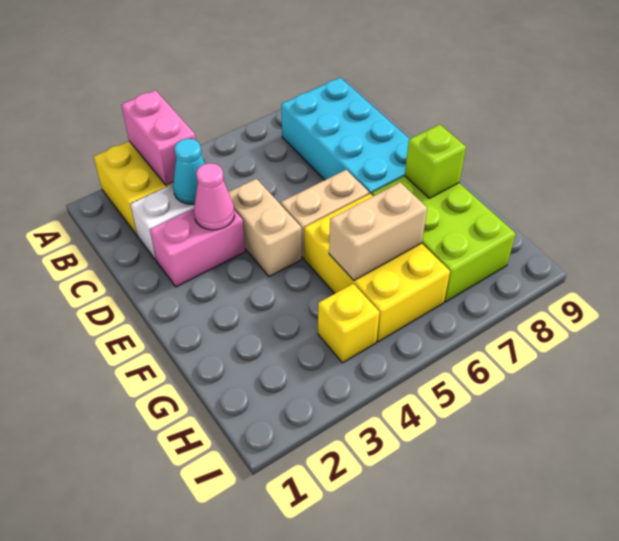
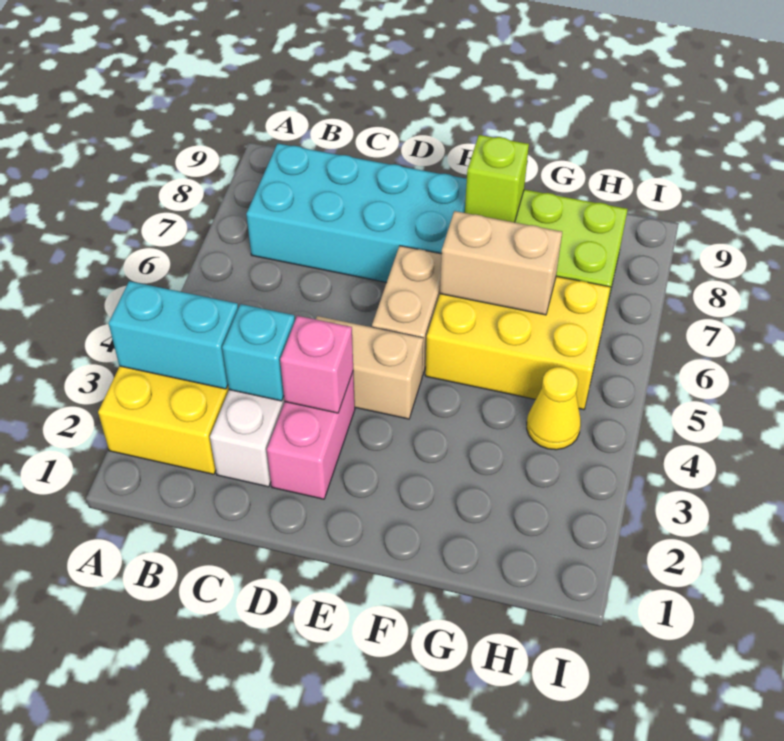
pink brick A3:B3 level 2 -> cyan brick A3:B3 level 2
cyan cone C3 level 2 -> cyan brick C3 level 2
pink cone D3 level 2 -> pink brick D3 level 2
tan brick G5:G6 level 2 -> tan brick F6:G6 level 2
yellow brick H4 level 1 -> yellow cone H4 level 1

